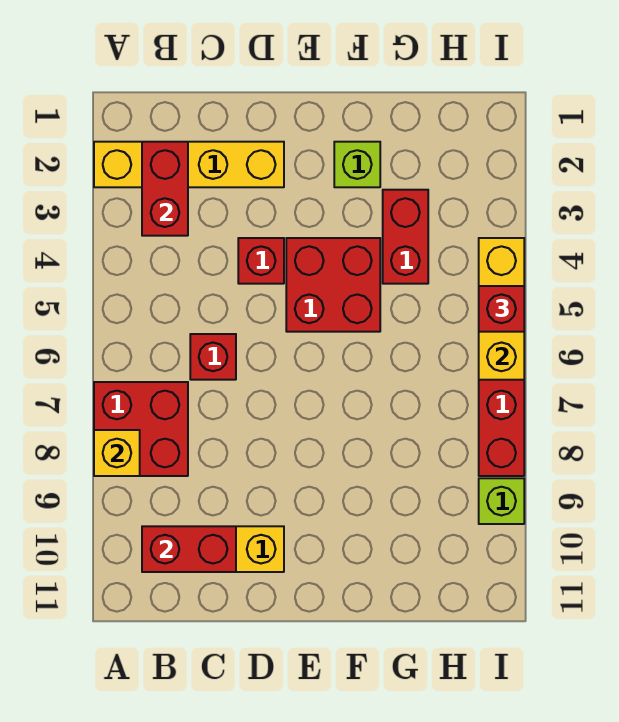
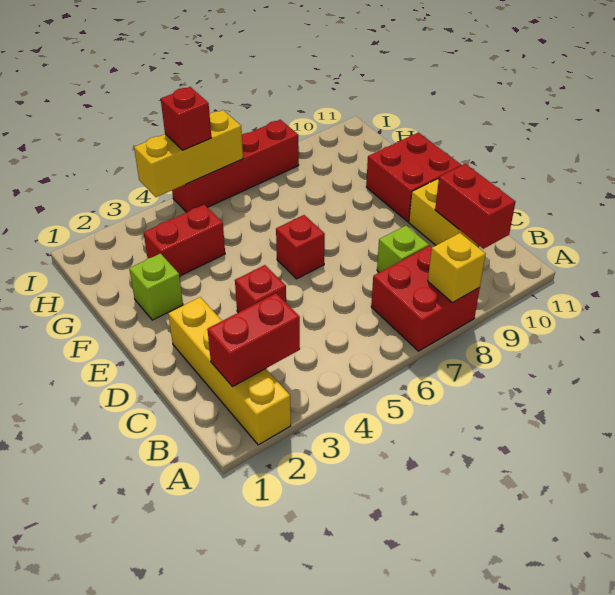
red brick C6 level 1 -> red brick E6 level 1
red brick E4:F5 level 1 -> red brick E10:F11 level 1
lime brick I9 level 1 -> lime brick C8 level 1

